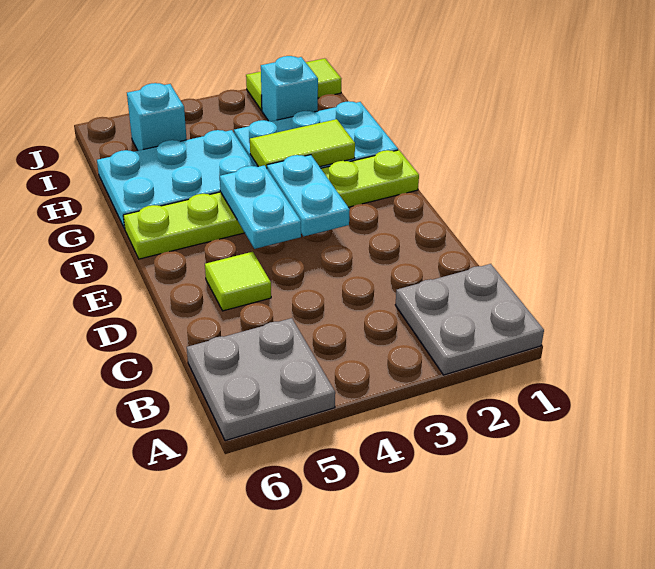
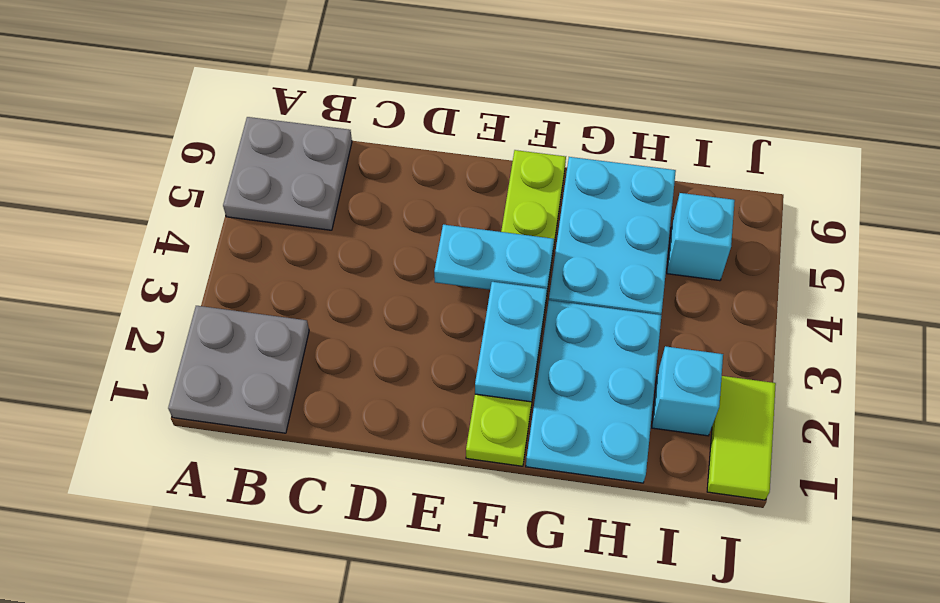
lime tile D5 level 1 -> none
cyan plate E3:F3 level 2 -> cyan plate F2:F3 level 2
lime tile G2:G3 level 2 -> none

